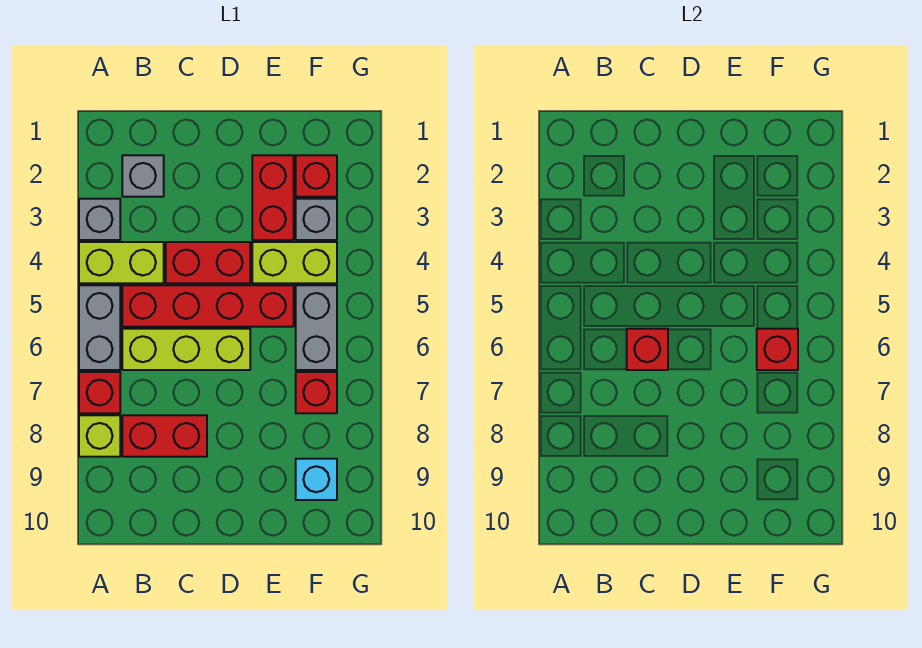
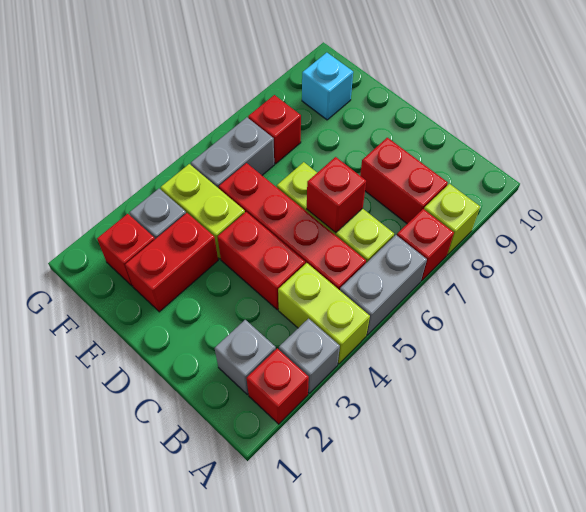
red brick F6 level 2 -> red brick A2 level 1

